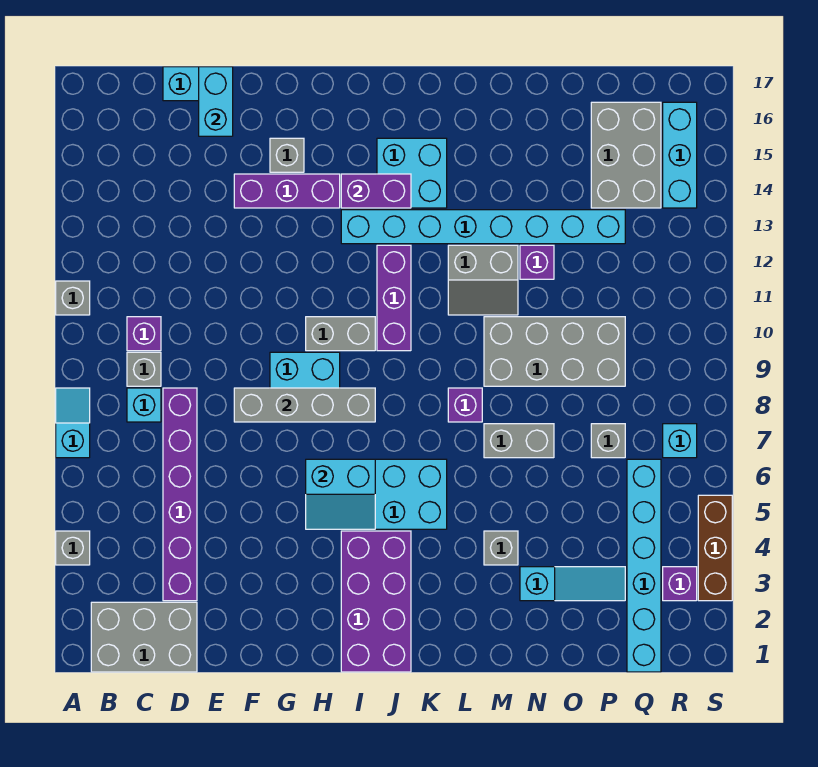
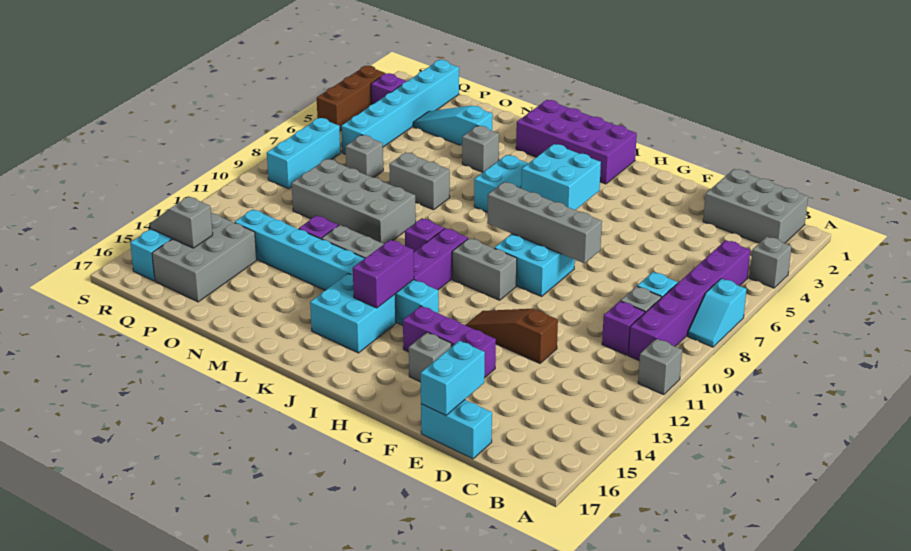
purple brick D3:D8 level 1 -> purple brick B5:B10 level 1
none -> brown slope E12:G12 level 1 top E
cyan slope H5:I6 level 2 top 6 -> cyan brick H5:I6 level 2
purple brick I1:J4 level 1 -> purple brick I1:L2 level 1
purple brick I14:J14 level 2 -> purple brick J13:J14 level 2
purple brick L8 level 1 -> purple brick K10 level 1
none -> grey slope Q15:R15 level 2 top Q
cyan brick R7 level 1 -> cyan brick R7:R9 level 1

